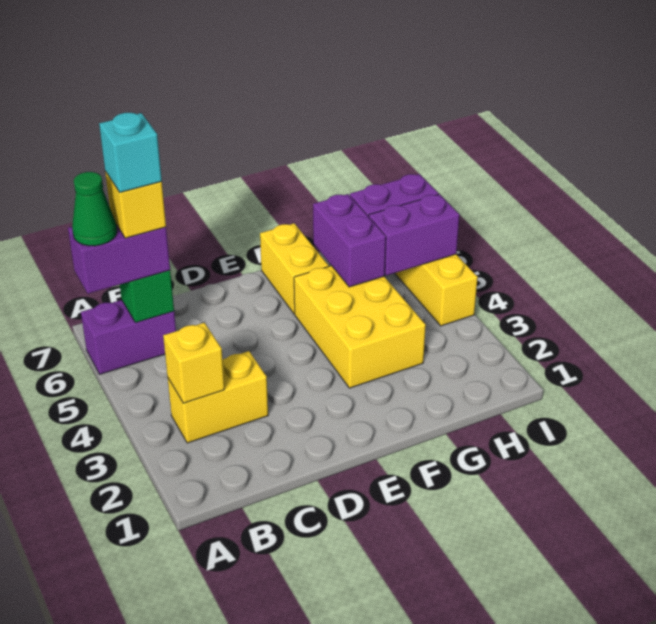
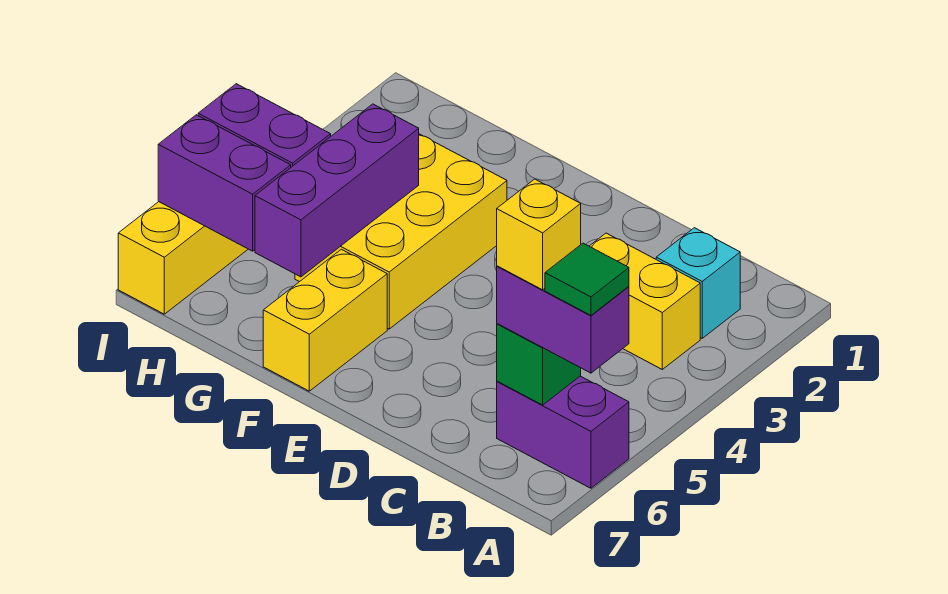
green cone A6 level 4 -> green tile A6 level 4
yellow brick B3 level 2 -> none
cyan brick B6 level 5 -> cyan brick B2 level 1
purple brick G5:G6 level 2 -> purple brick G4:G6 level 2

